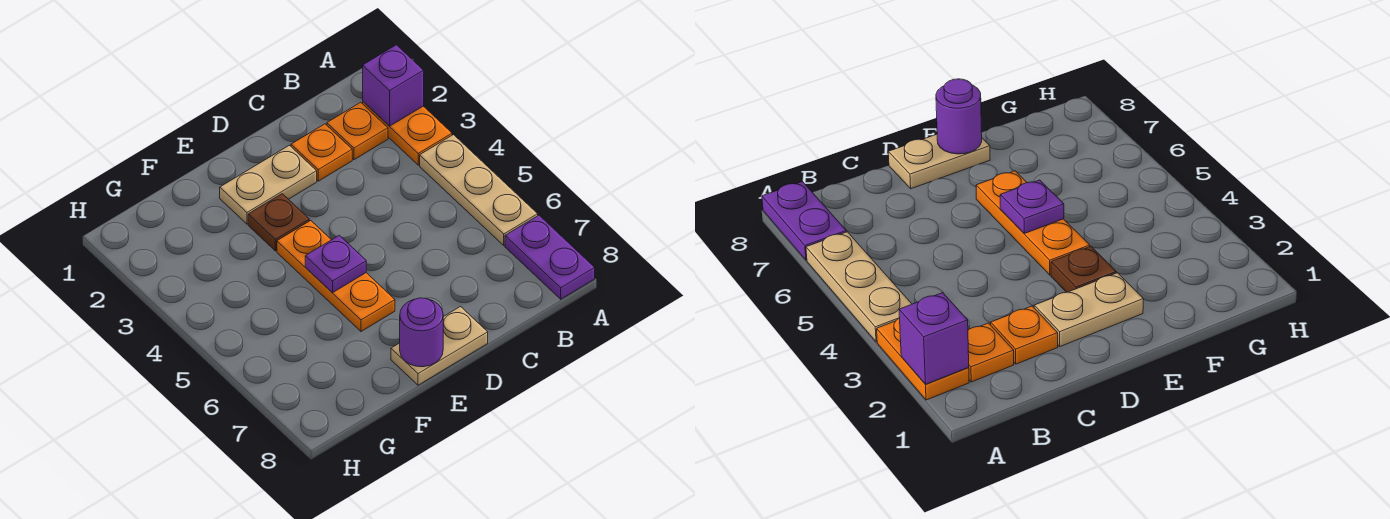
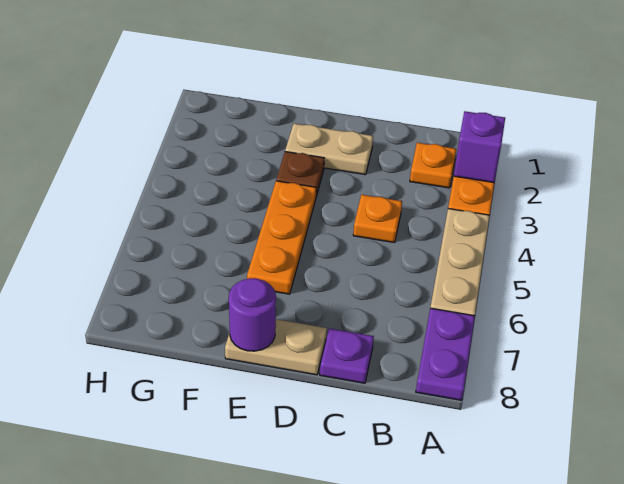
orange plate C2 level 1 -> orange plate C4 level 1
purple plate E5 level 2 -> purple plate C8 level 1

